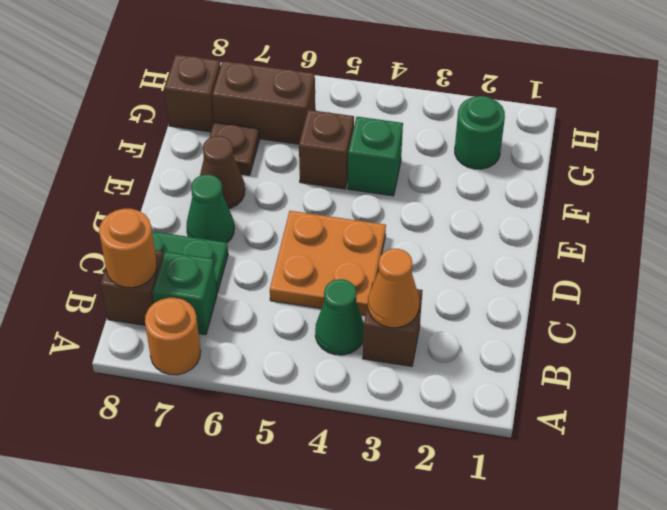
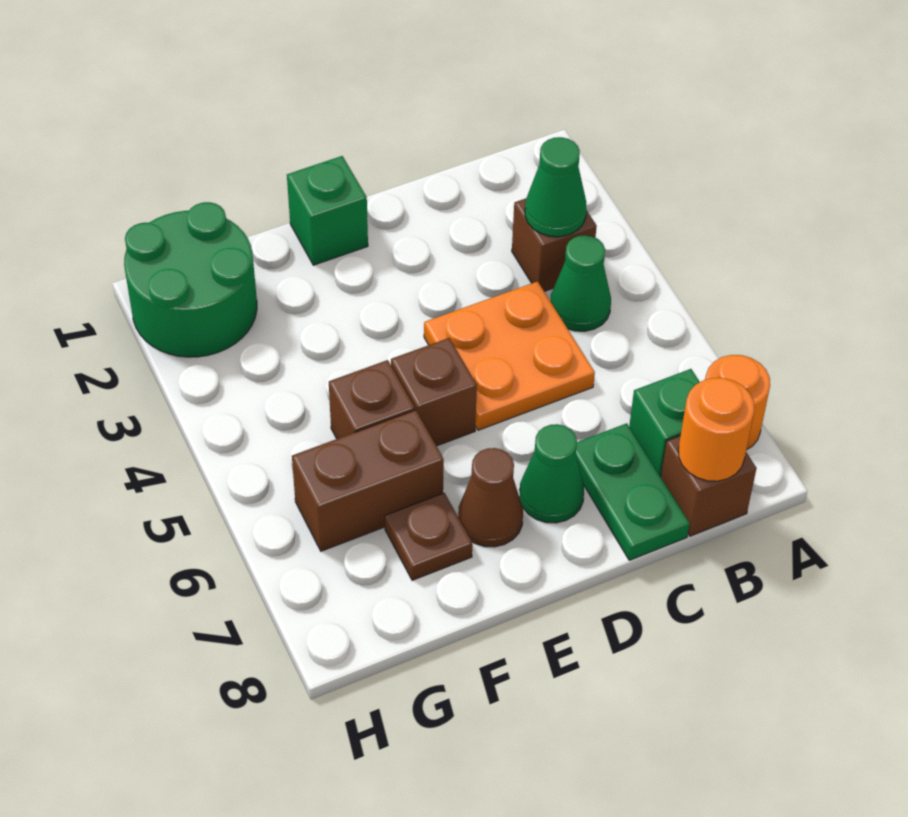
orange cone B3 level 2 -> green cone B3 level 2
green brick F4 level 1 -> green brick E1 level 1
green round brick G2 level 1 -> green round brick G1:H2 level 1
brown brick G6:G7 level 1 -> brown brick F6:G6 level 1
brown brick G8 level 1 -> brown brick E5 level 1

